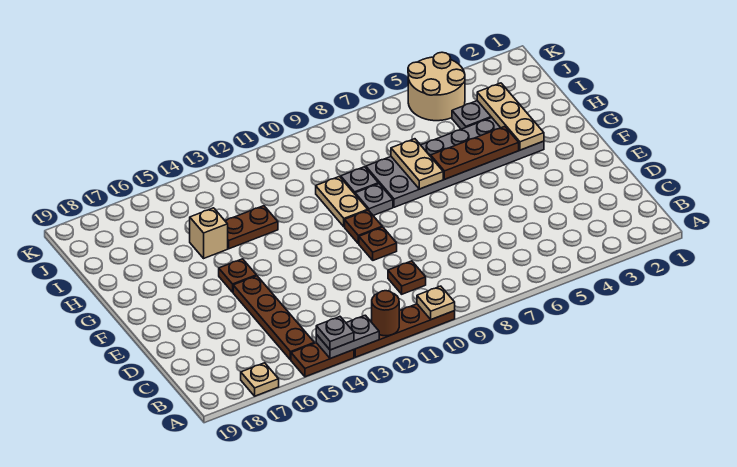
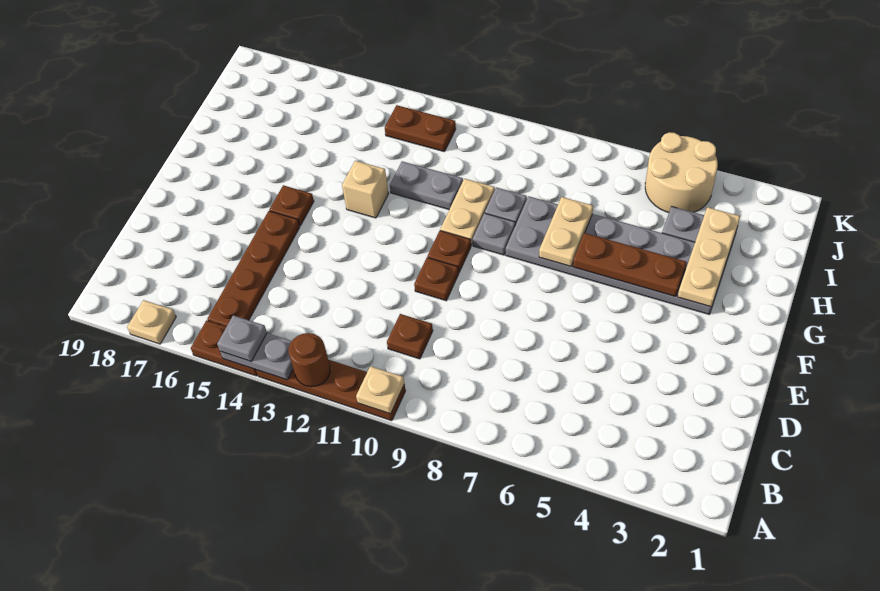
none -> grey plate H11:H12 level 1
brown plate H13:H14 level 1 -> brown plate J12:J13 level 1
tan brick H15 level 1 -> tan brick G13 level 1

